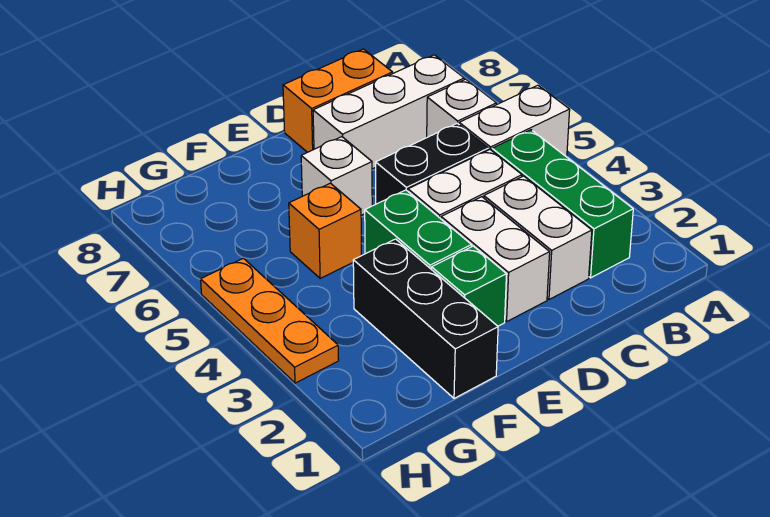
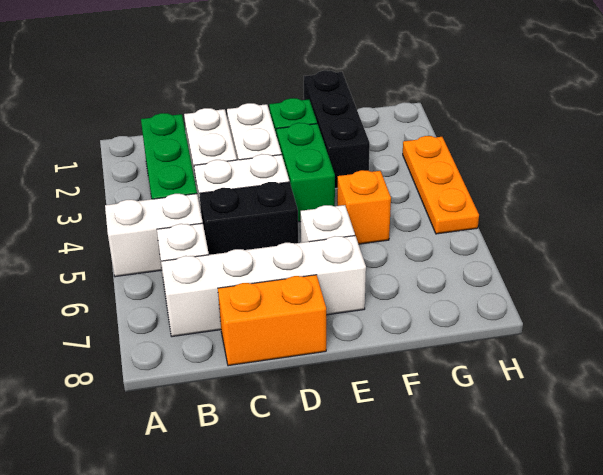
white brick B7:D7 level 1 -> white brick B7:E7 level 1

